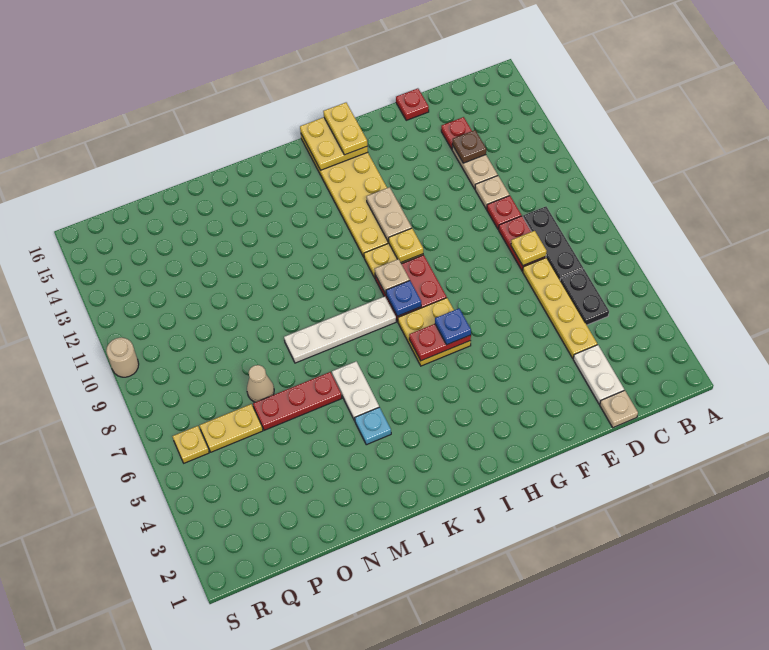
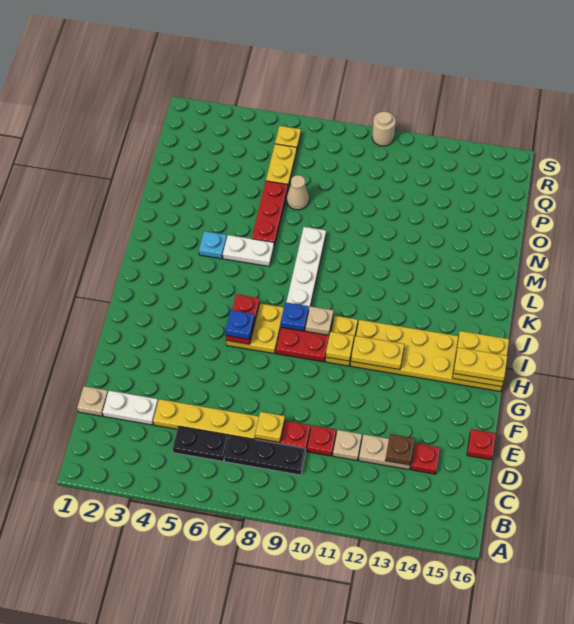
tan plate H11:H12 level 2 -> yellow plate H11:H12 level 2

